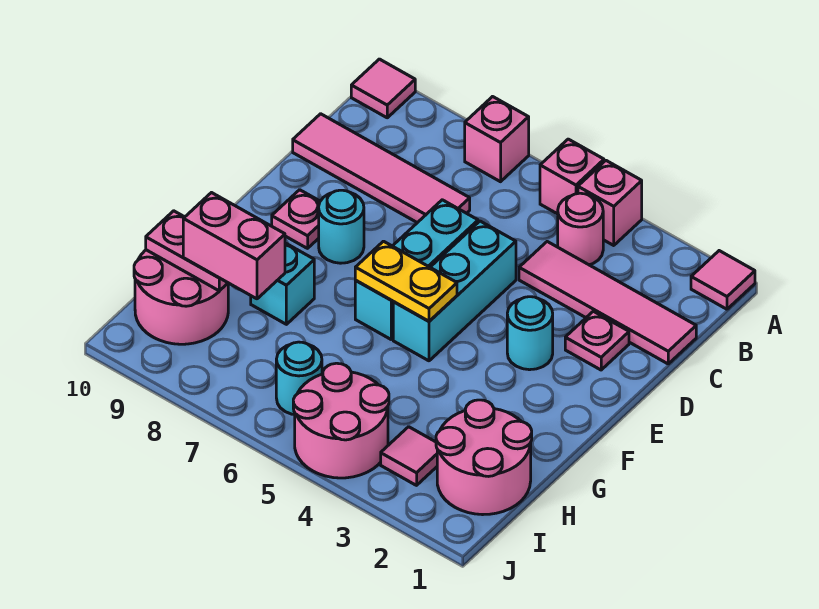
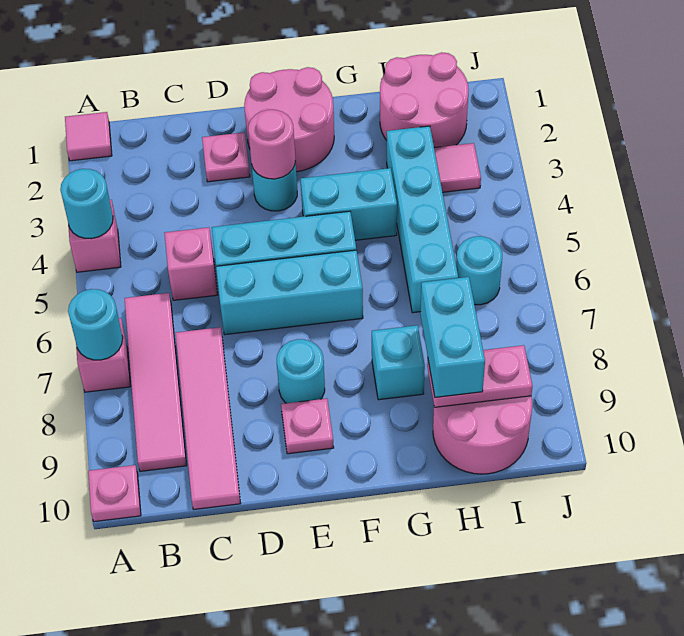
none -> cyan round brick A4 level 2
pink brick A5 level 1 -> pink brick C5 level 1
none -> cyan round brick A7 level 2
pink tile A10 level 1 -> pink plate A10 level 1
pink round brick B4 level 1 -> pink round brick E3 level 2
pink tile C1:C4 level 1 -> pink tile B6:B9 level 1
none -> cyan brick F4:G4 level 1
yellow plate F5:F6 level 2 -> none
none -> cyan brick H3:H6 level 1
pink brick H8:H9 level 3 -> cyan brick H8:H9 level 3
pink plate H9:H10 level 2 -> pink plate H9:I9 level 2
pink round brick I4:J5 level 1 -> pink round brick E1:F2 level 1

